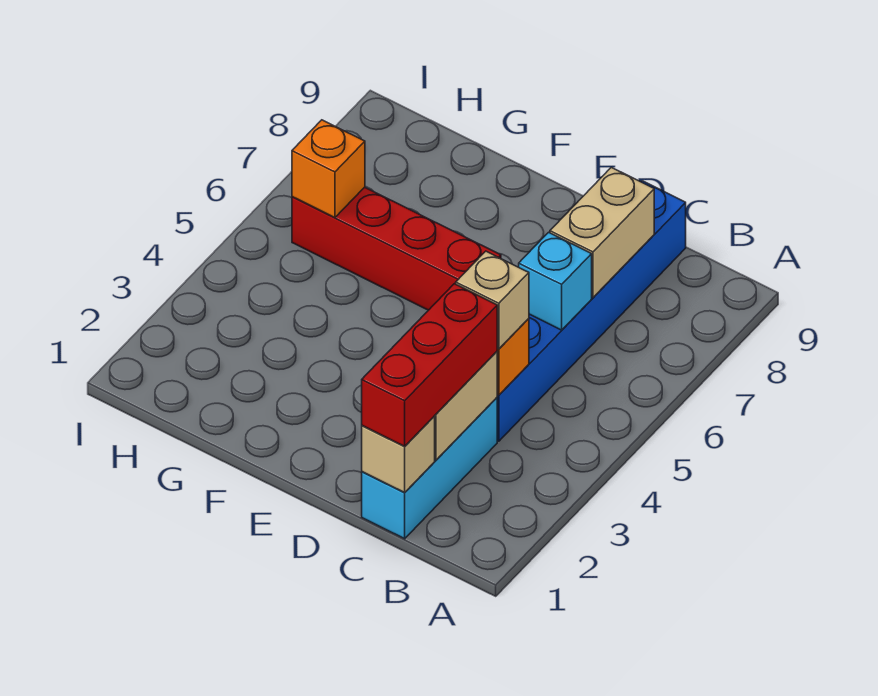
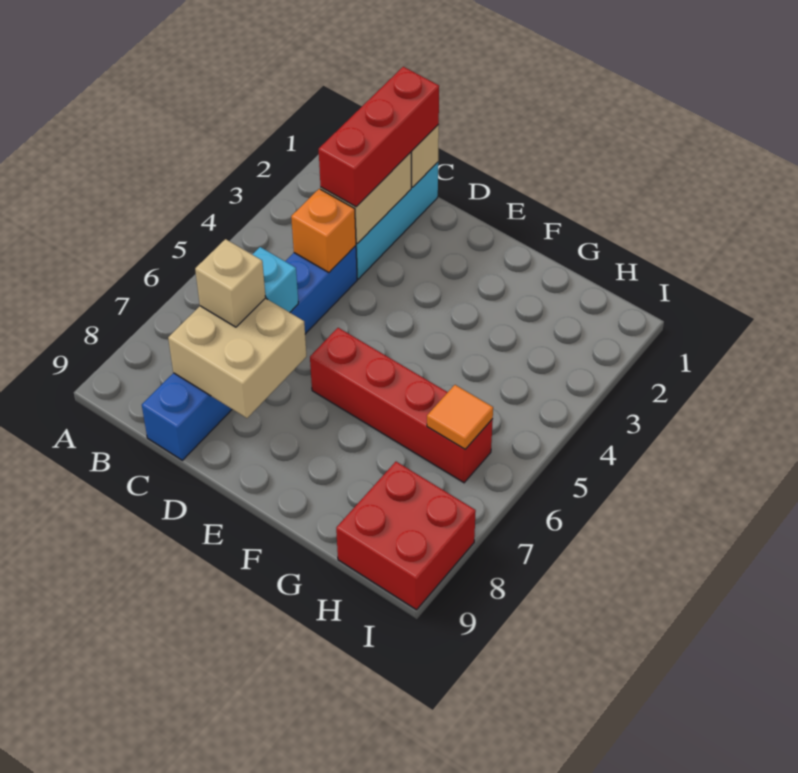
tan brick C4 level 3 -> tan brick C7 level 3
tan brick C7:C8 level 2 -> tan brick C7:D8 level 2
orange brick H6 level 2 -> orange tile H6 level 2
none -> red brick H8:I9 level 1

